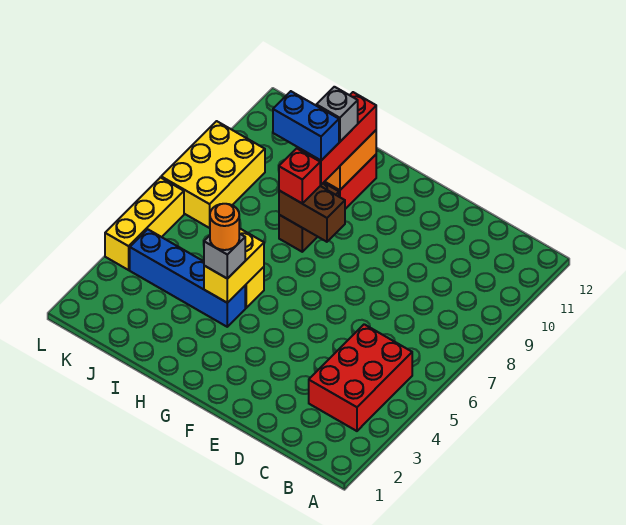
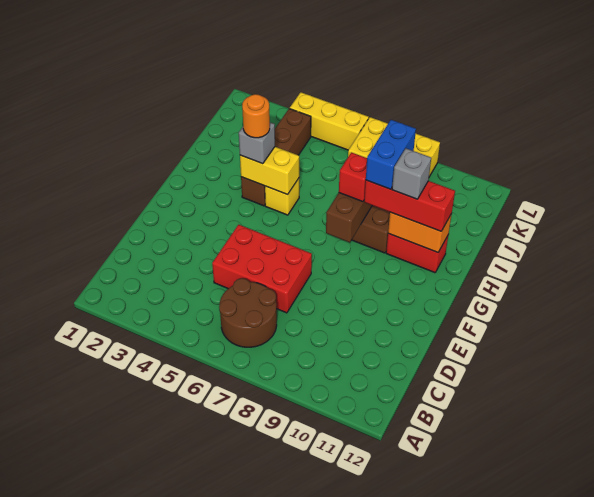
red brick B3:C5 level 1 -> red brick D5:E7 level 1
none -> brown round brick B6:C7 level 1
blue brick H4:K4 level 1 -> brown brick H4:K4 level 1

